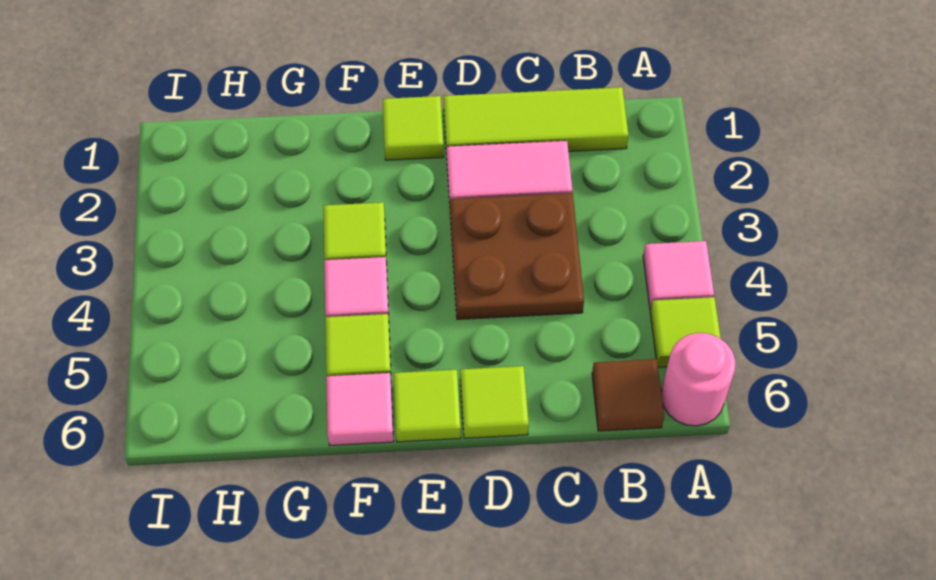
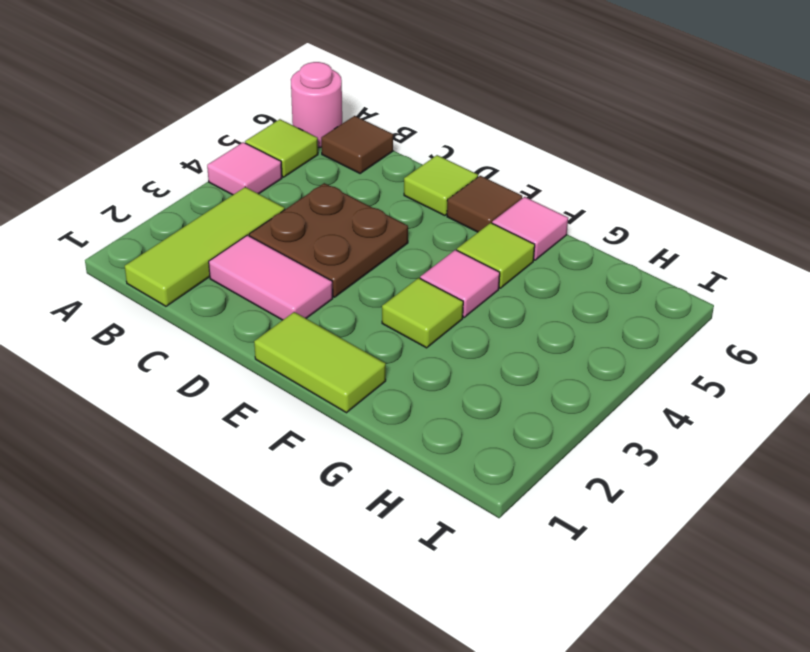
lime tile B1:D1 level 1 -> lime tile B1:B3 level 1
lime tile E1 level 1 -> lime tile E1:F1 level 1
lime tile E6 level 1 -> brown tile E6 level 1

